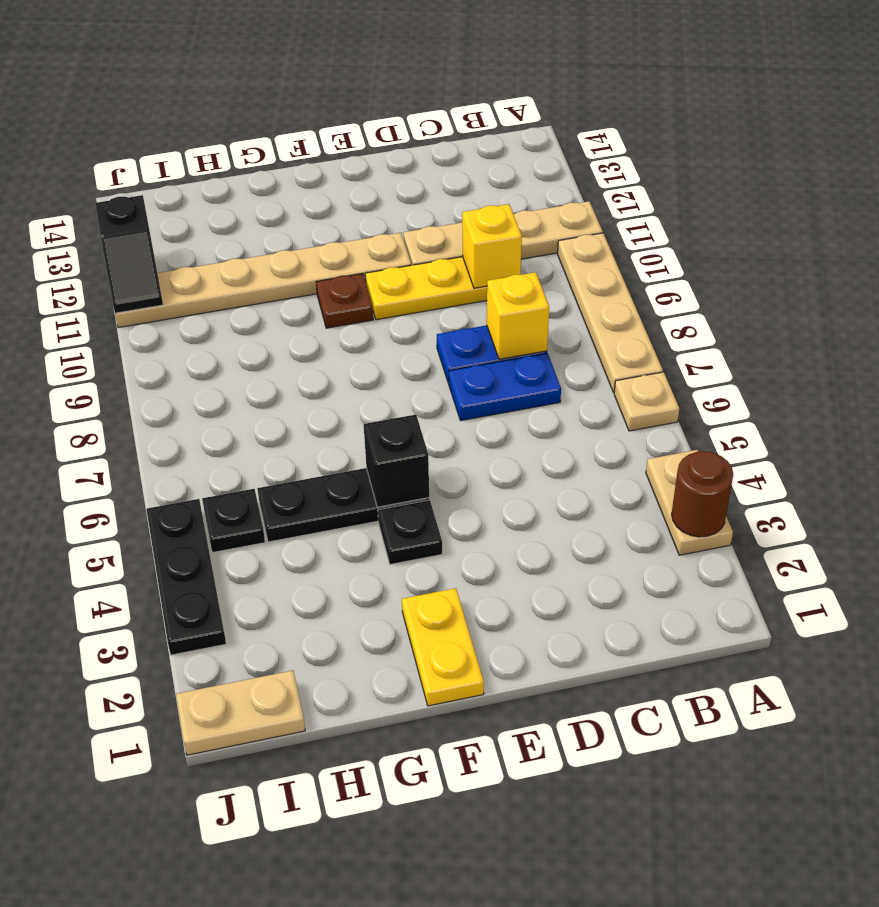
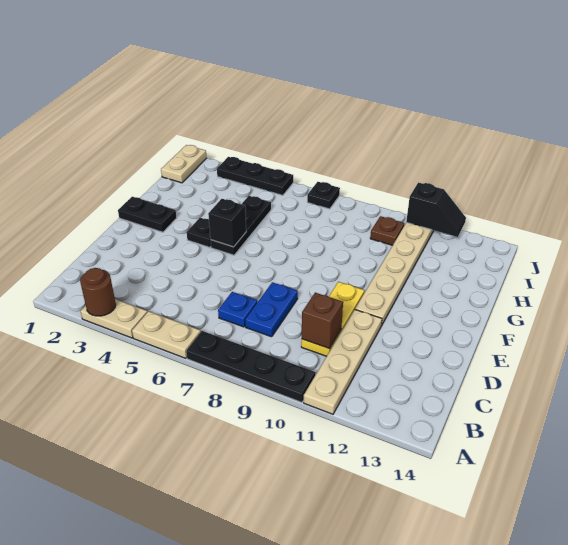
tan plate A6 level 1 -> tan plate A5:A6 level 1
tan plate A7:A10 level 1 -> black plate A7:A10 level 1
blue plate C7:D7 level 1 -> blue plate C7 level 1
yellow brick C8 level 2 -> none
yellow brick C10 level 2 -> brown brick C10 level 2
yellow plate F1:F2 level 1 -> black plate F1:F2 level 1
brown plate F10 level 1 -> brown plate I10 level 1
black plate I5 level 1 -> black plate J7 level 1
black slope J11:J12 level 2 top 12 -> black slope J11:J12 level 2 top 11

